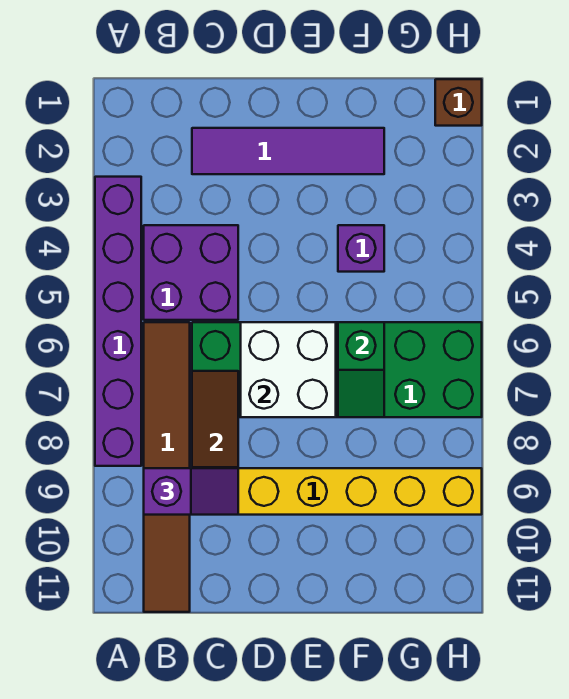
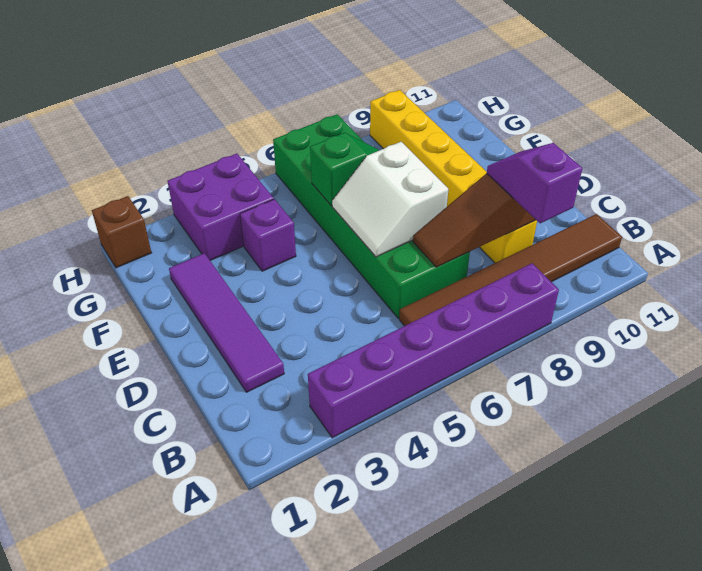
purple brick B4:C5 level 1 -> purple brick G3:H4 level 1
white brick D6:E7 level 2 -> white slope D6:E7 level 2 top 7

